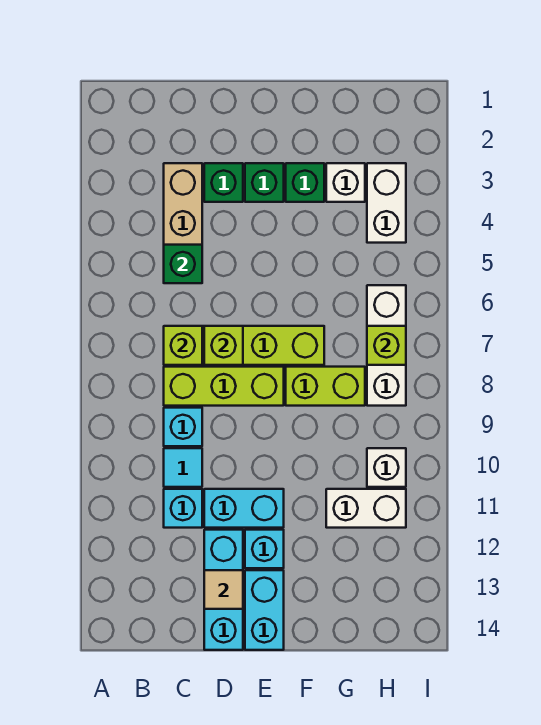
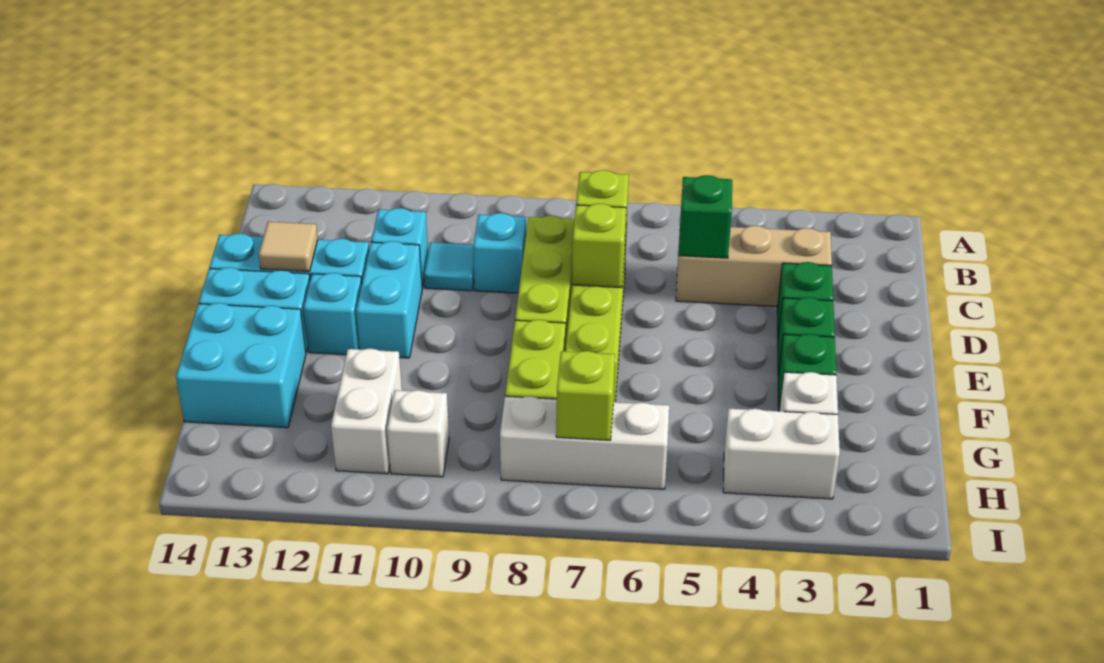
none -> cyan brick F13:G14 level 1

